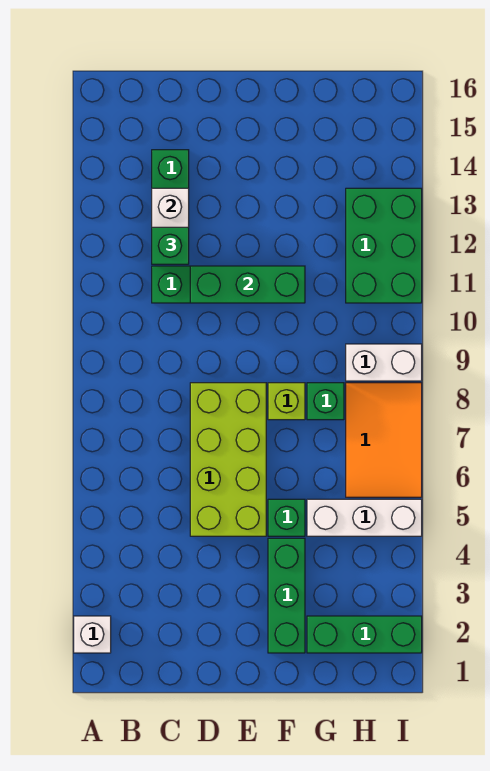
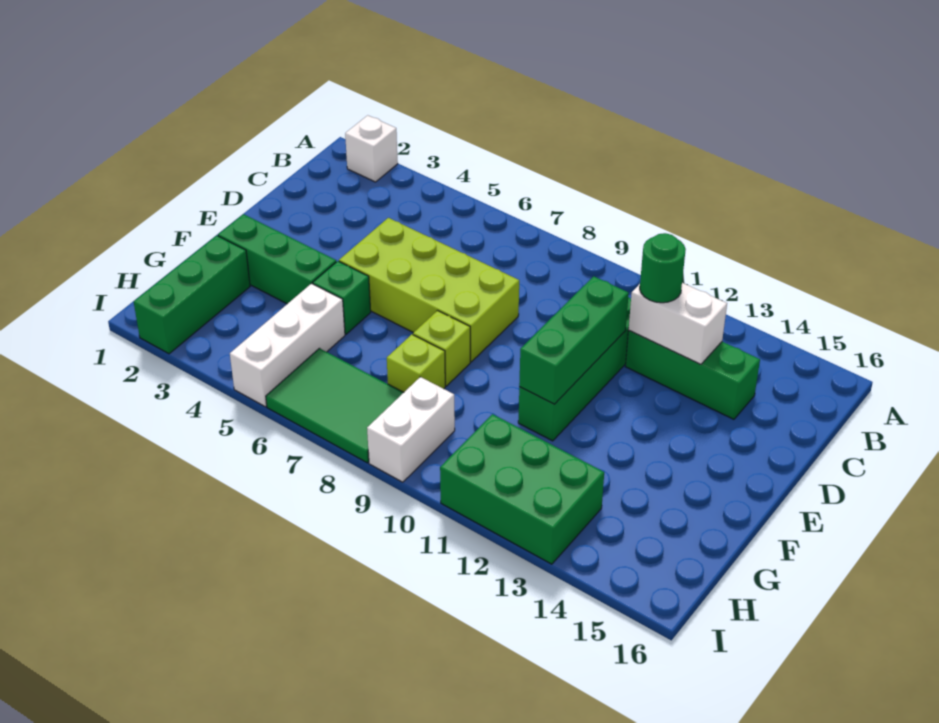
green brick C12 level 3 -> green round brick C12 level 3
green brick G8 level 1 -> lime brick G8 level 1
orange tile H6:I8 level 1 -> green tile H6:I8 level 1

